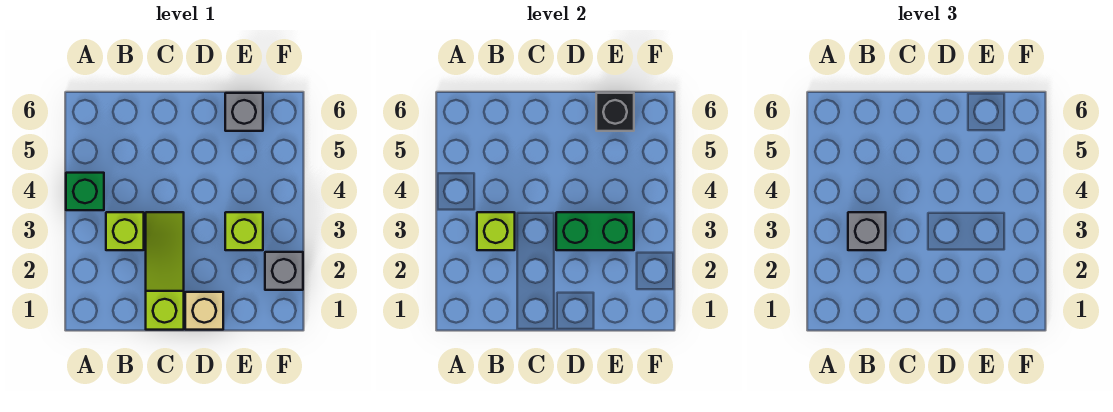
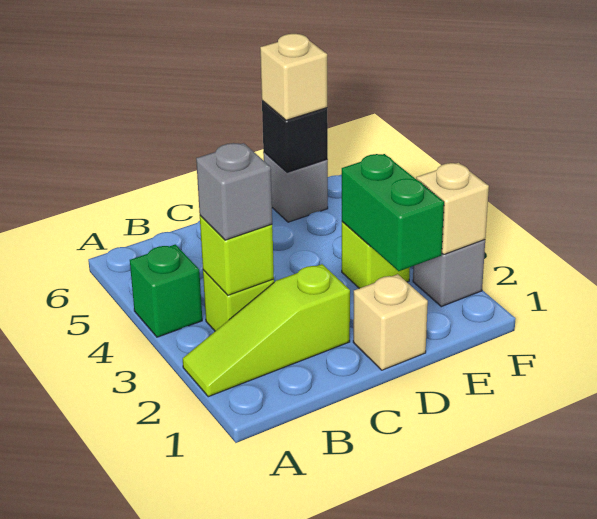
lime slope C1:C3 level 1 top 1 -> lime slope A2:C2 level 1 top C
green brick D3:E3 level 2 -> green brick E2:E3 level 2
none -> tan brick E6 level 3
none -> tan brick F2 level 2

